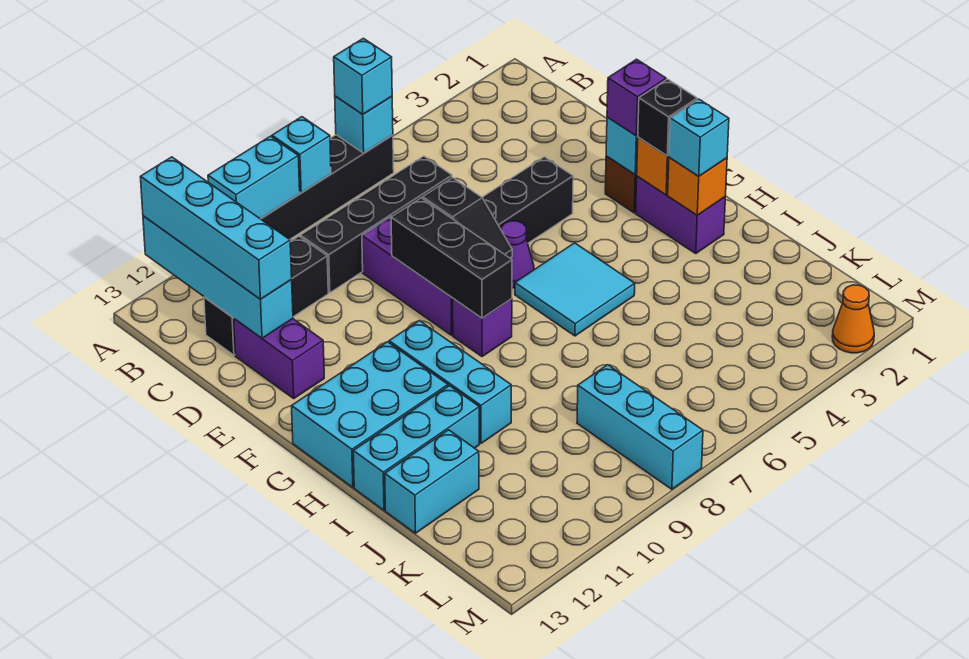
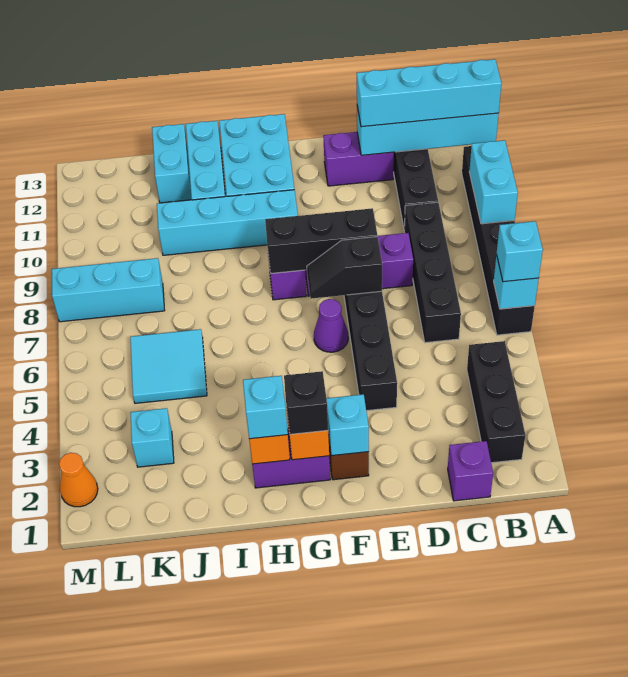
cyan brick A8 level 2 -> cyan brick K3 level 1
none -> black brick B2:B4 level 1
purple brick F2 level 3 -> purple brick C1 level 1
cyan tile G5:H6 level 1 -> cyan tile J5:K6 level 1
cyan brick G10:I10 level 1 -> cyan brick G10:J10 level 1

